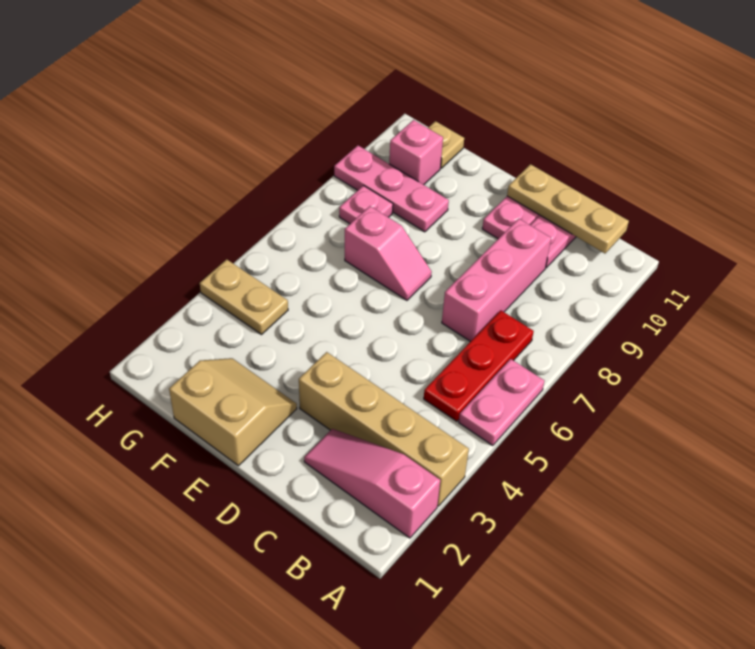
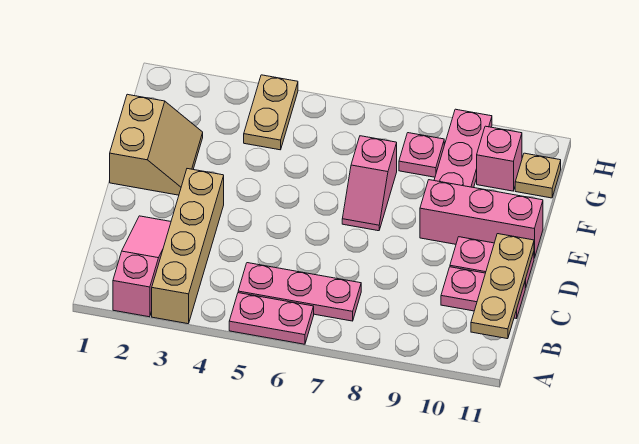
red plate B5:B7 level 1 -> pink plate B5:B7 level 1
pink brick C7:C9 level 1 -> pink brick E9:E11 level 1

